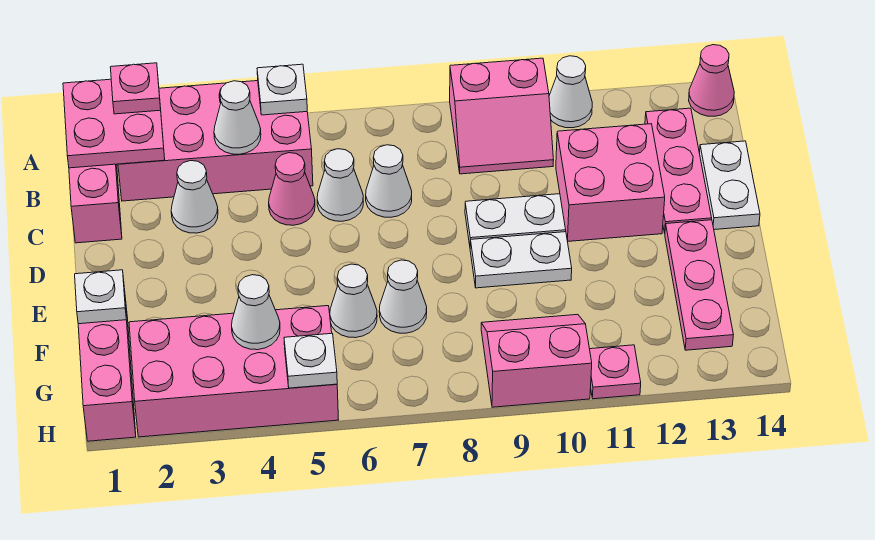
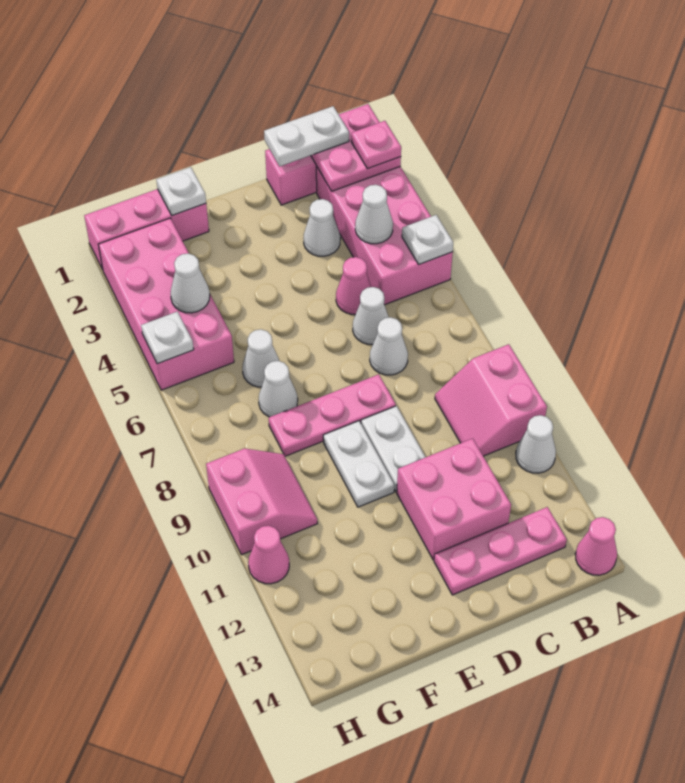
white plate C14:D14 level 1 -> white plate B1:C1 level 3
pink plate E13:G13 level 1 -> pink plate D8:F8 level 1
pink plate H11 level 1 -> pink cone H11 level 1

